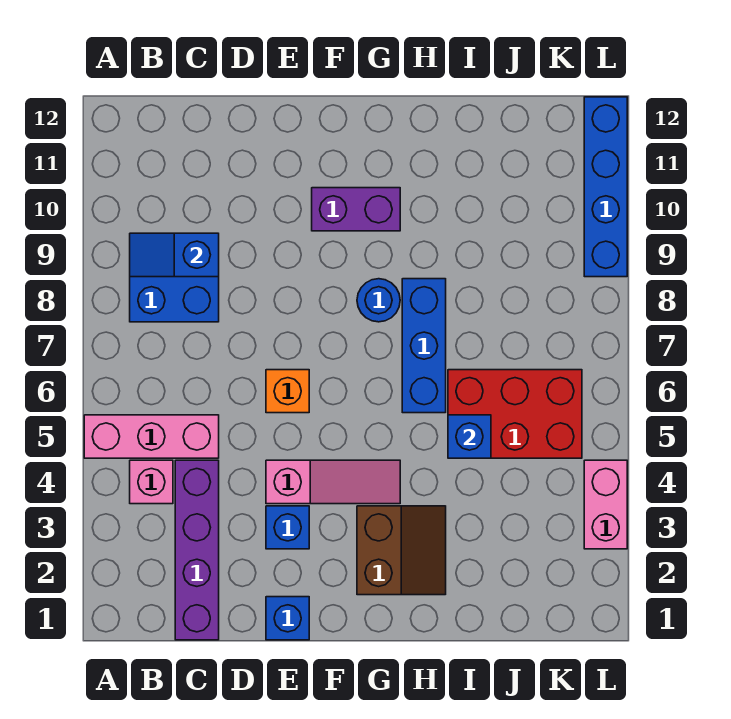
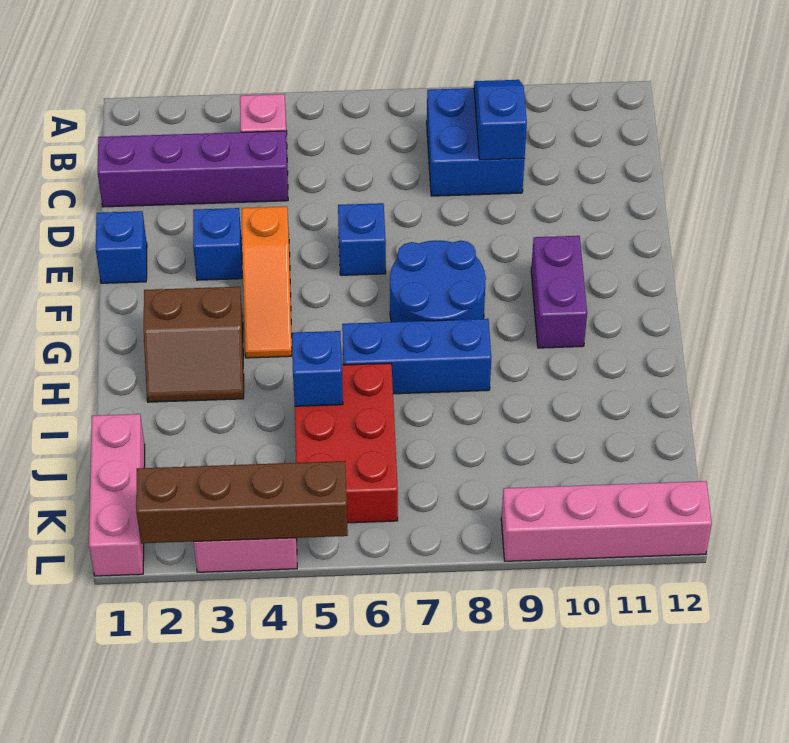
pink brick A5:C5 level 1 -> pink brick J1:L1 level 1
pink slope E4:G4 level 1 top E -> orange slope E4:G4 level 1 top E
orange brick E6 level 1 -> blue brick E6 level 1
blue round brick G8 level 1 -> blue round brick F7:G8 level 1
none -> brown brick L2:L5 level 2
blue brick L9:L12 level 1 -> pink brick L9:L12 level 1

